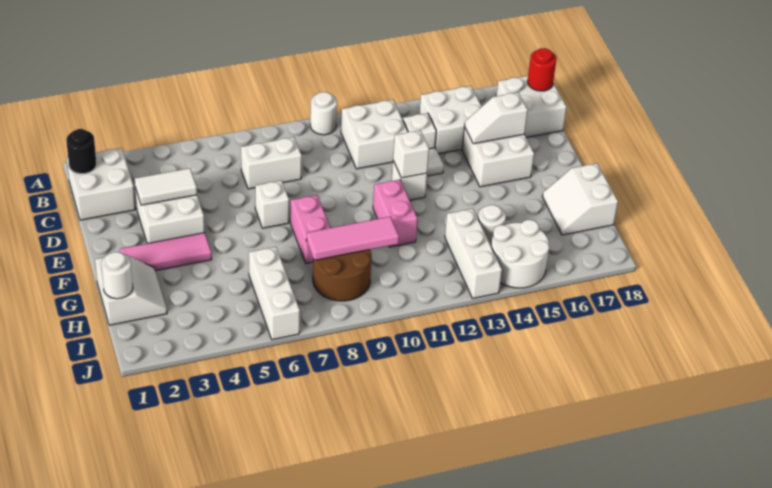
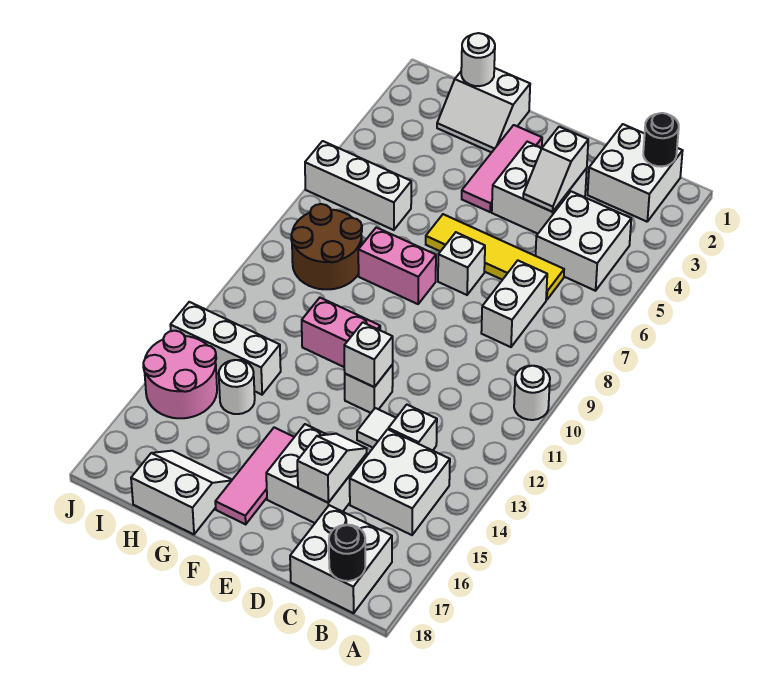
white brick B11:C12 level 1 -> white brick B4:C5 level 1
red round brick B18 level 2 -> black round brick B18 level 2
none -> yellow tile C6:F6 level 1
white tile D3:D4 level 2 -> white slope D3:D4 level 2 top 3
pink tile H8:H10 level 2 -> pink tile F15:F17 level 1
white round brick I14:J15 level 1 -> pink round brick I14:J15 level 1

